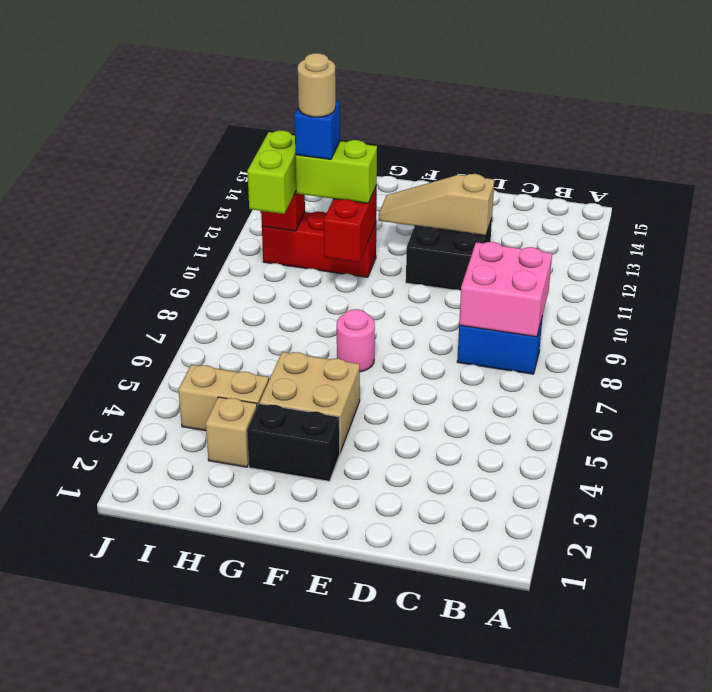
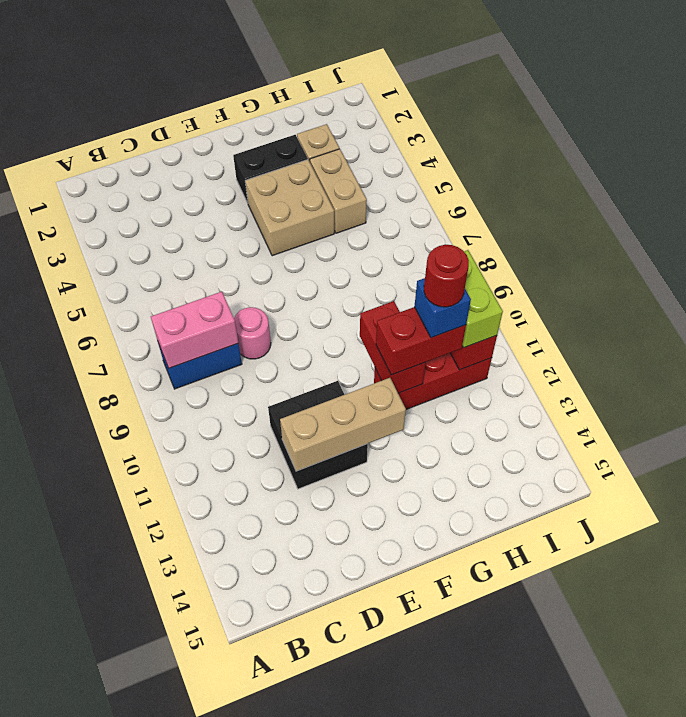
pink brick B8:C9 level 2 -> pink brick B8:C8 level 2
tan slope D12:F12 level 2 top D -> tan brick D12:F12 level 2
pink round brick F7 level 1 -> pink round brick D8 level 1
lime brick G11:H11 level 3 -> red brick G11:H11 level 3
tan brick H4:I4 level 1 -> tan brick H4:H5 level 1
tan round brick H11 level 5 -> red round brick H11 level 5

